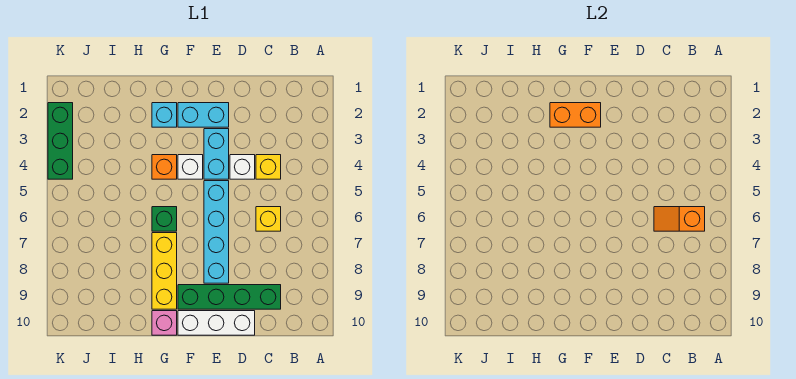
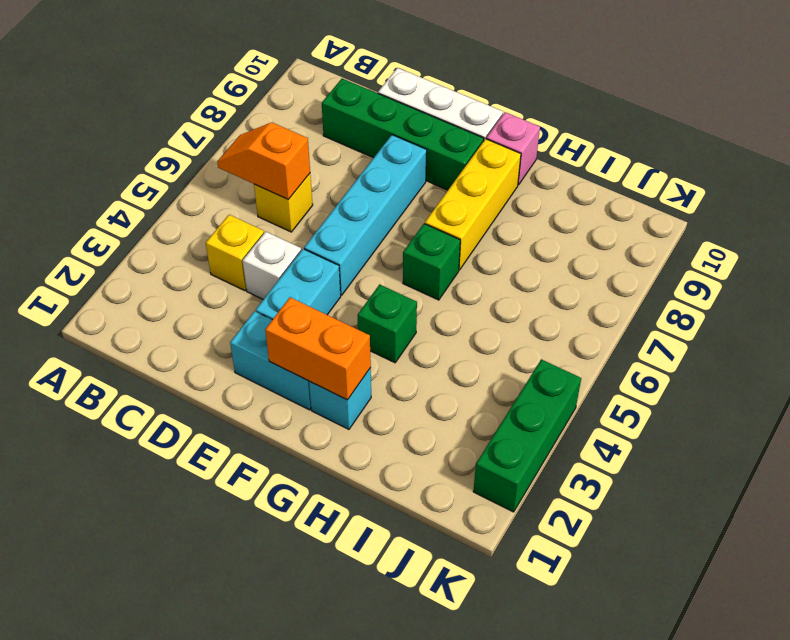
orange slope B6:C6 level 2 top B -> orange slope B6:C6 level 2 top C
white brick F4 level 1 -> none
orange brick G4 level 1 -> green brick G4 level 1

